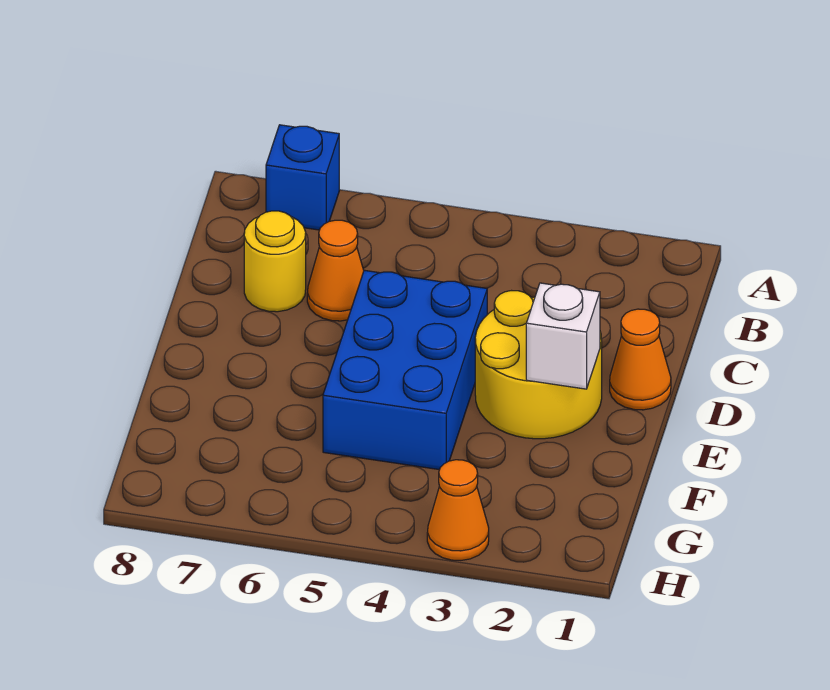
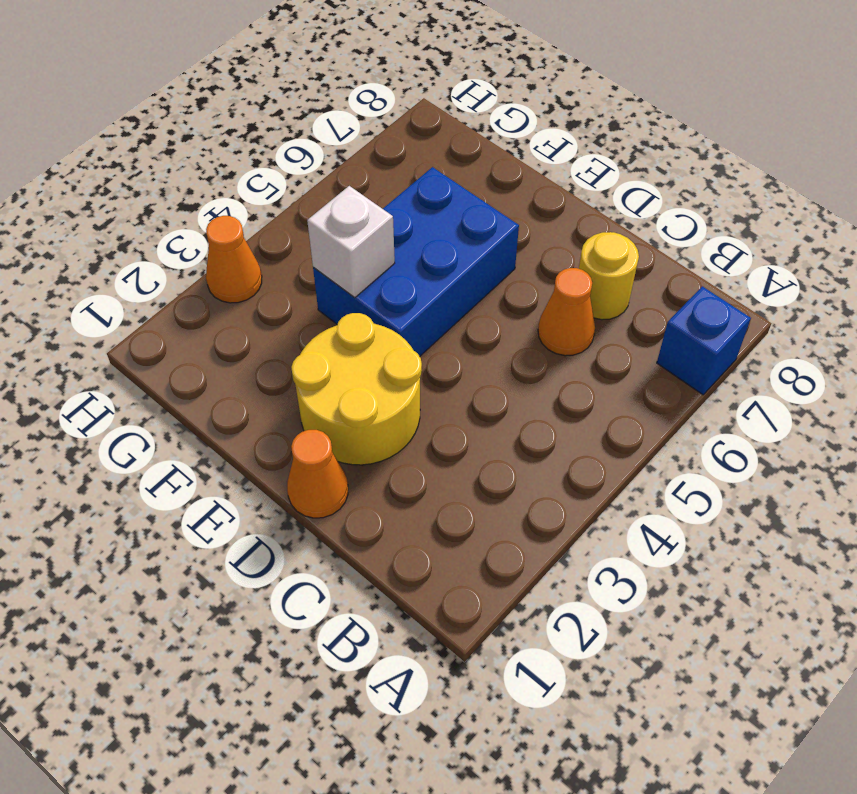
blue brick D4:F5 level 1 -> blue brick E4:F6 level 1
white brick E2 level 2 -> white brick F4 level 2

